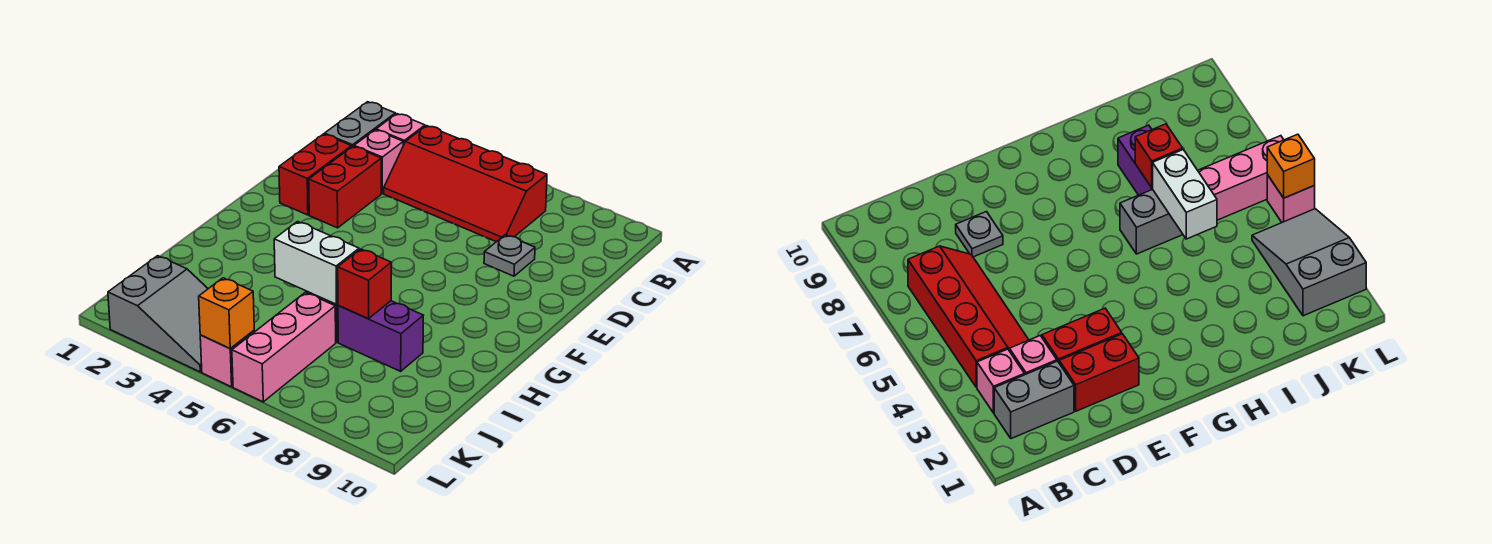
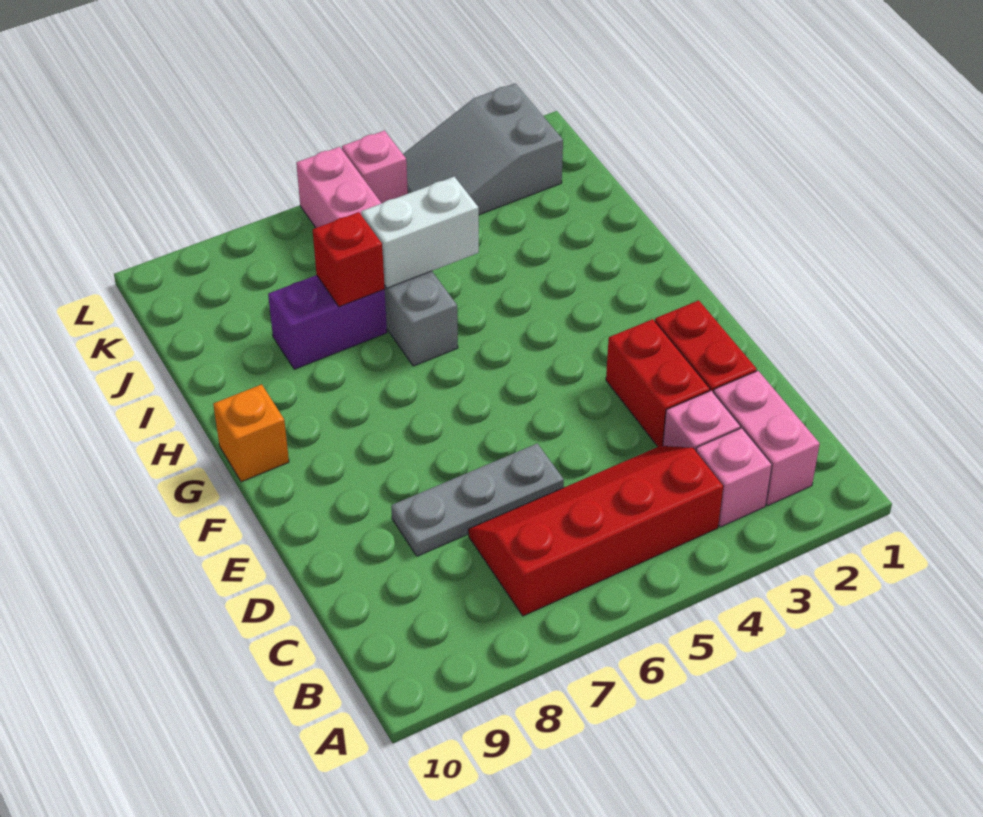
grey brick B2:C2 level 1 -> pink brick B2:C2 level 1
grey plate D8 level 1 -> grey plate D6:D8 level 1
orange brick L5 level 2 -> orange brick G10 level 1

